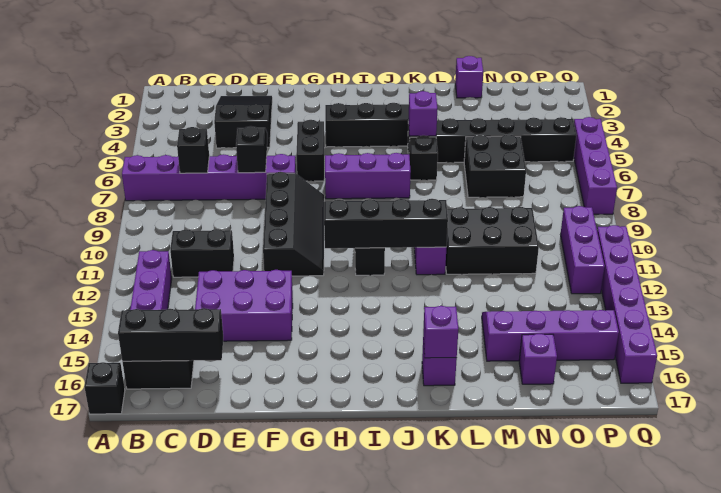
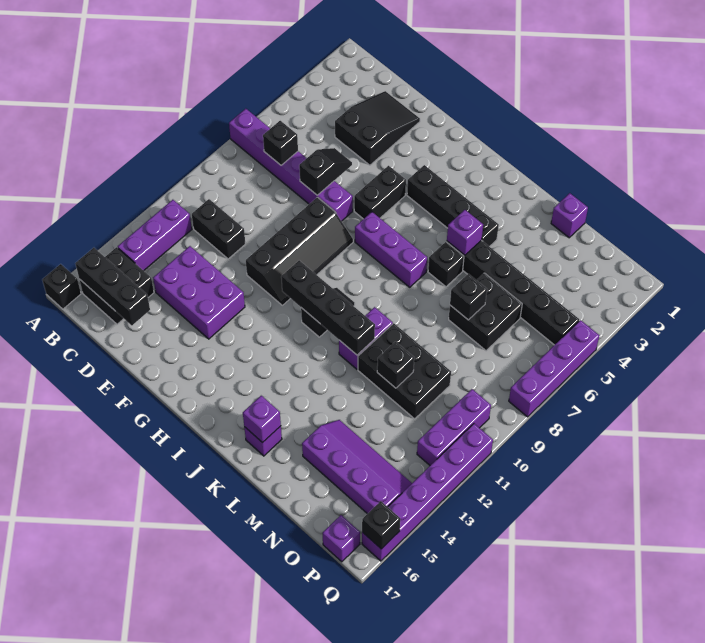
none -> black brick M7 level 2
none -> black brick M11 level 2
purple brick N16 level 1 -> purple brick P17 level 1
none -> black brick Q16 level 2

